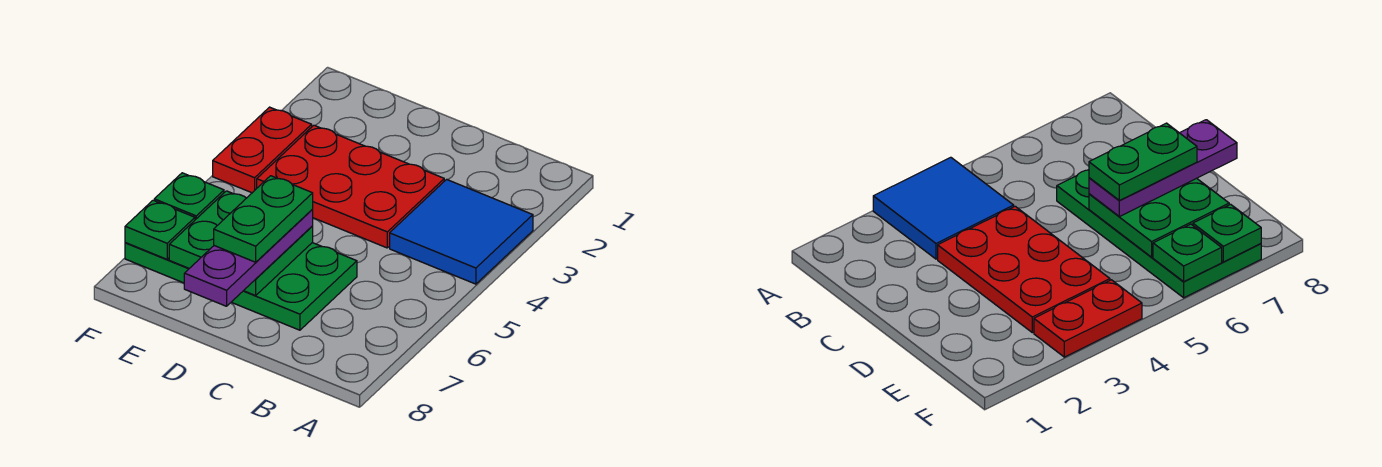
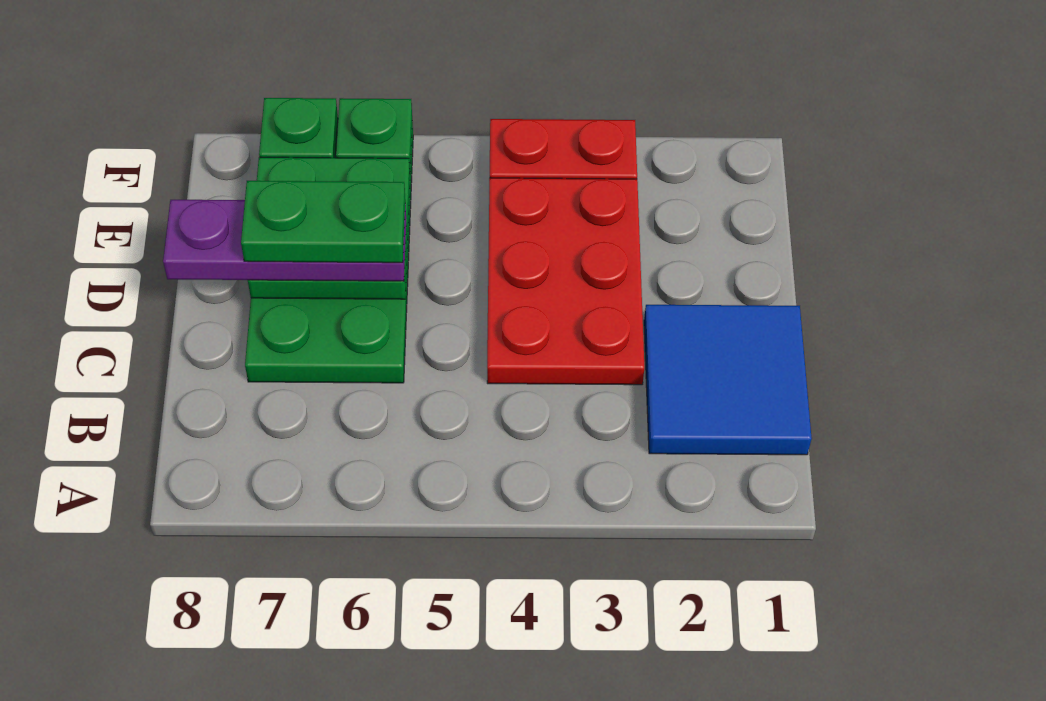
blue tile A3:B4 level 1 -> blue tile B1:C2 level 1

